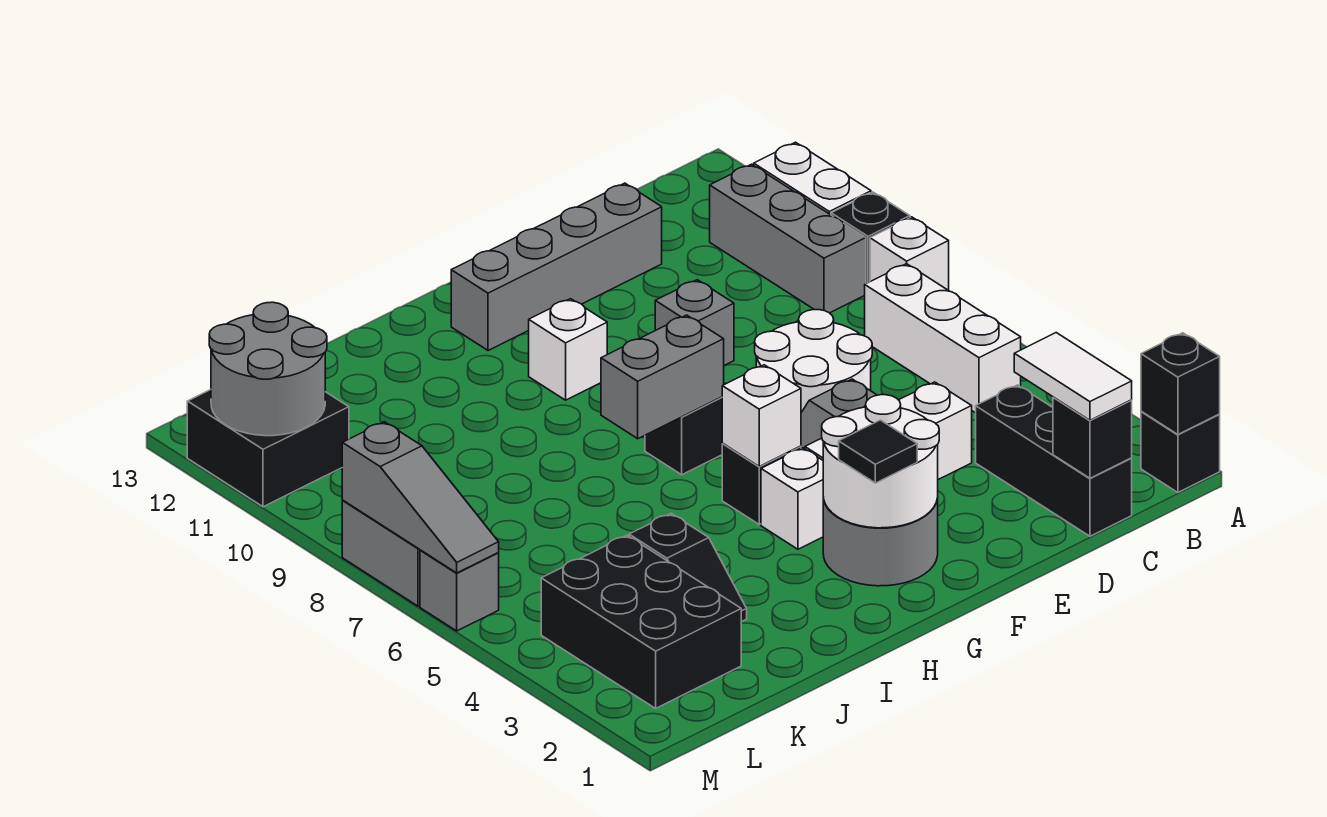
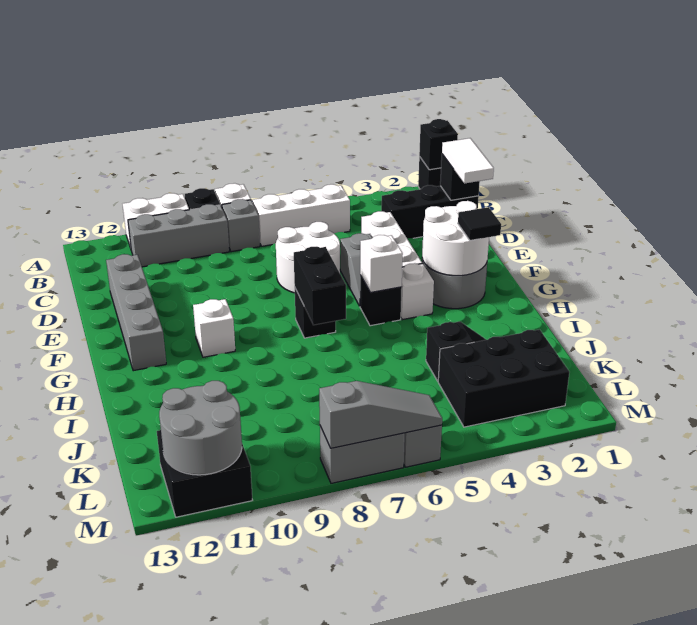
white tile C1:C2 level 3 -> white tile C1:D1 level 3
grey brick E9 level 1 -> grey brick B8 level 1
grey brick G7:H7 level 2 -> black brick G7:H7 level 2

